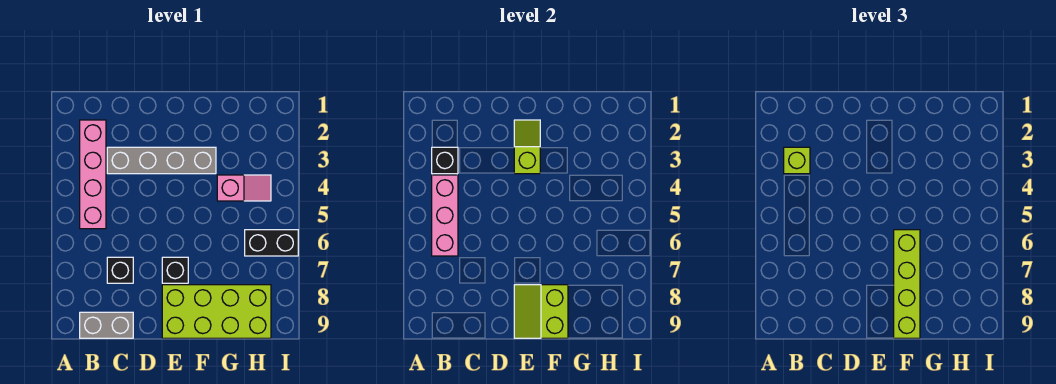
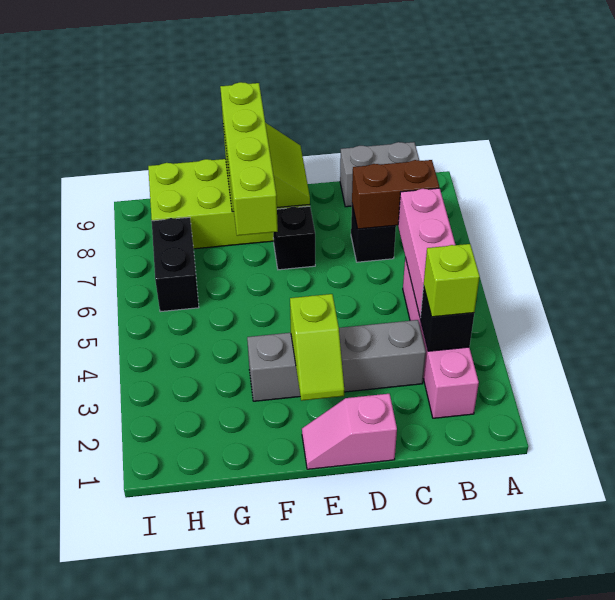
none -> brown brick B7:C7 level 2
pink slope G4:H4 level 1 top G -> pink slope D1:E1 level 1 top D
black brick H6:I6 level 1 -> black brick H6:H7 level 1

